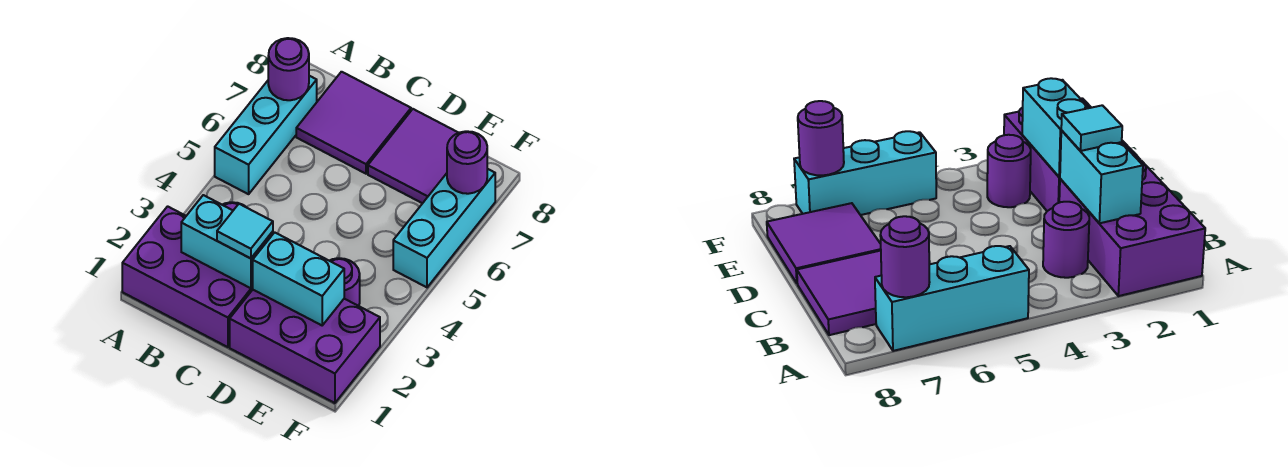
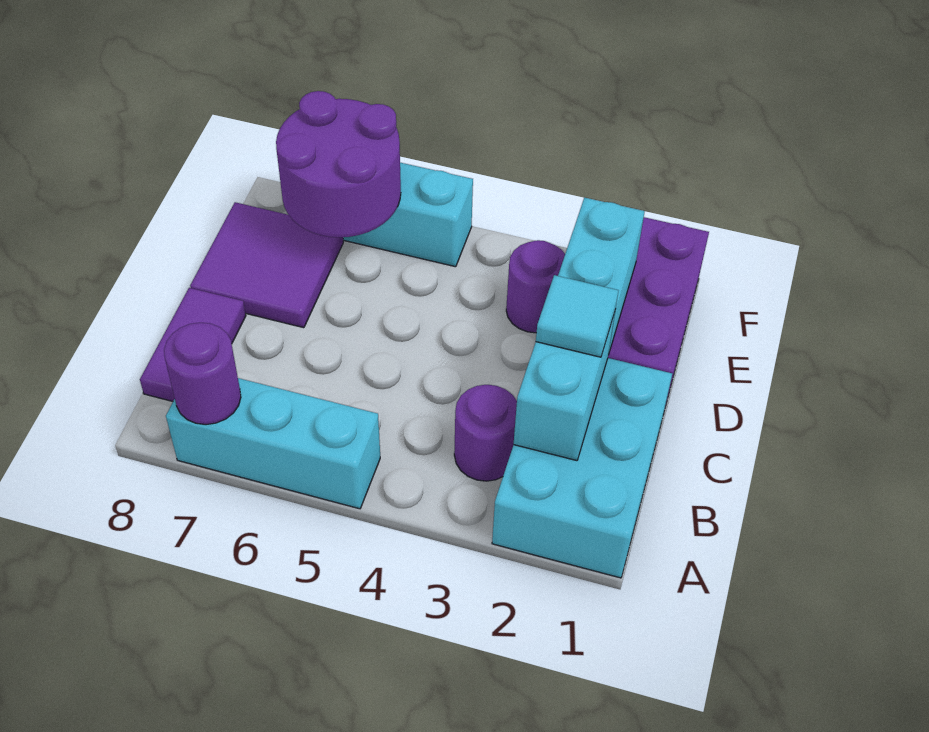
purple brick A1:C2 level 1 -> cyan brick A1:C2 level 1
purple tile B7:C8 level 1 -> purple tile B8:C8 level 1
purple round brick F7 level 2 -> purple round brick E6:F7 level 2

